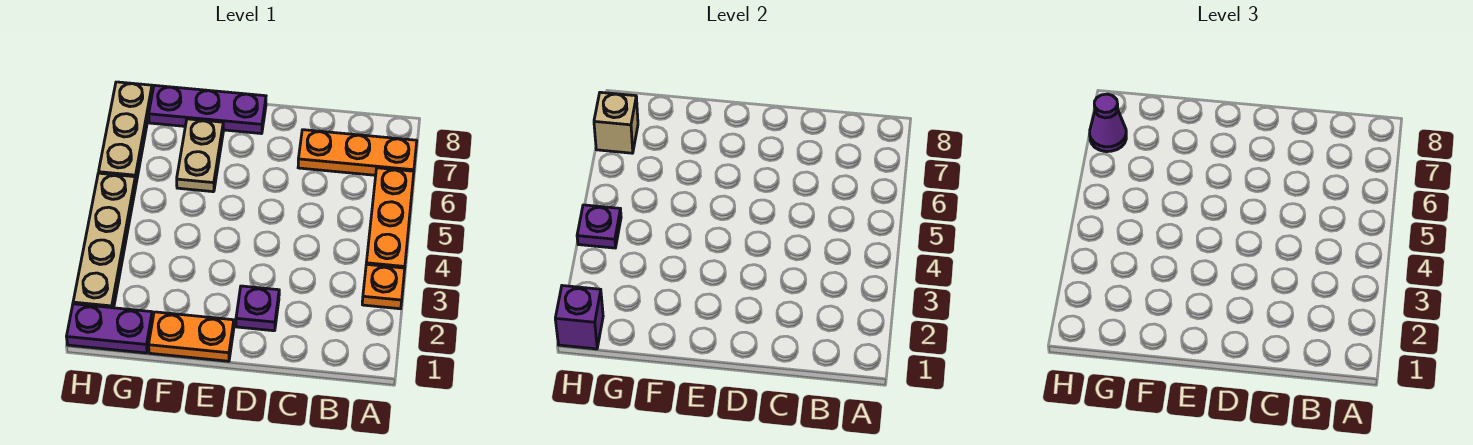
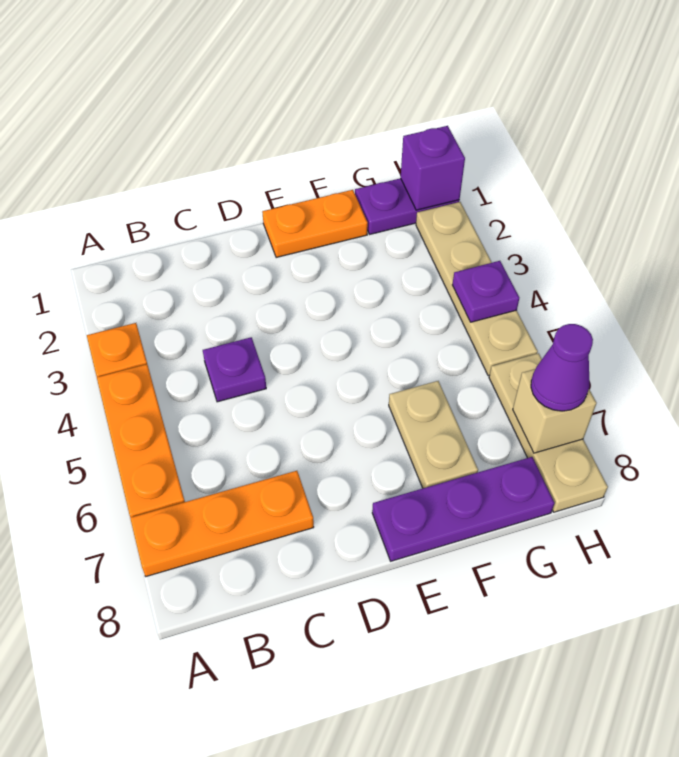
purple plate D2 level 1 -> purple plate C4 level 1

